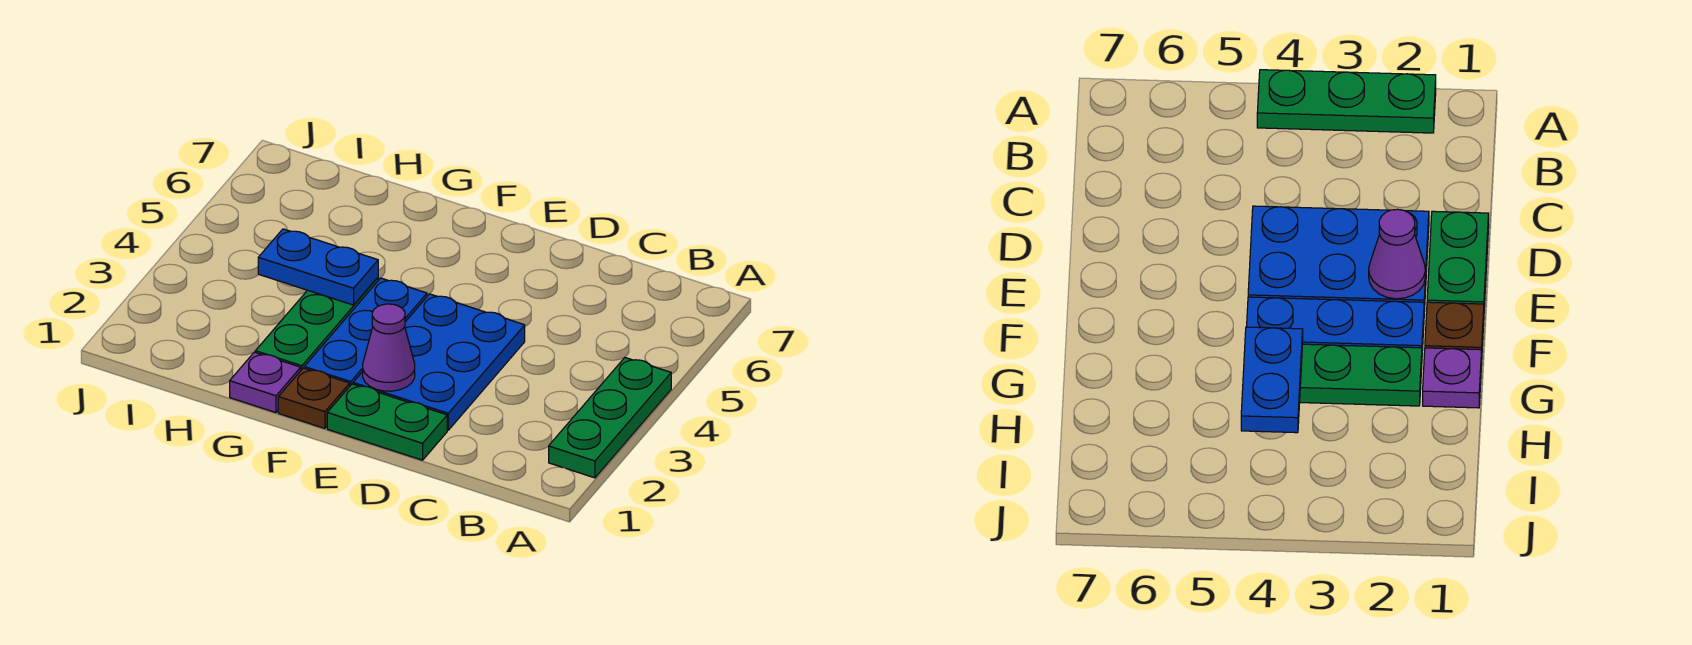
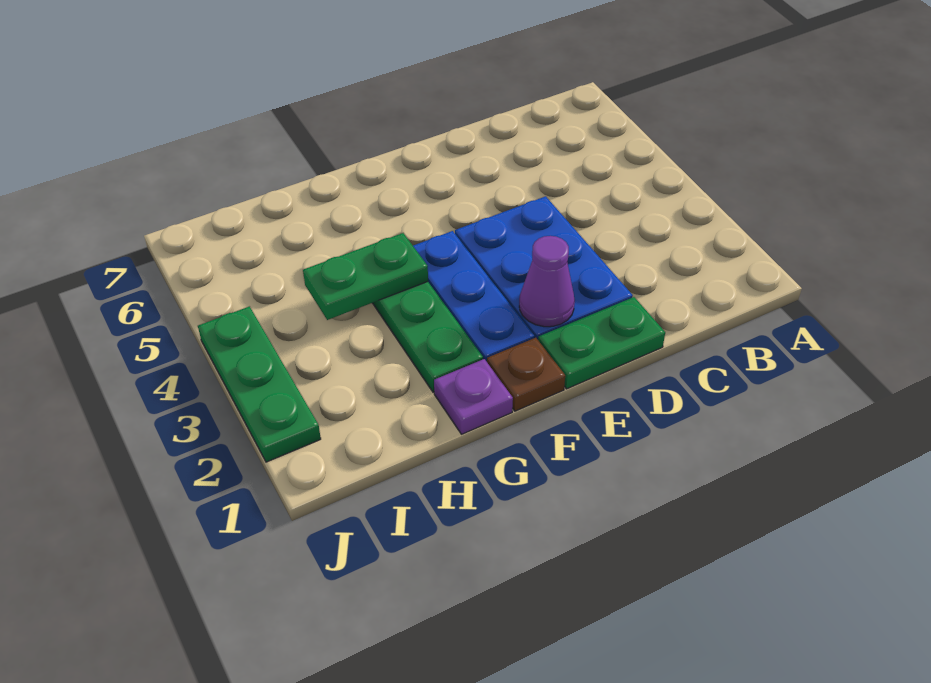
green plate A2:A4 level 1 -> green plate J2:J4 level 1
blue plate G4:H4 level 2 -> green plate G4:H4 level 2

